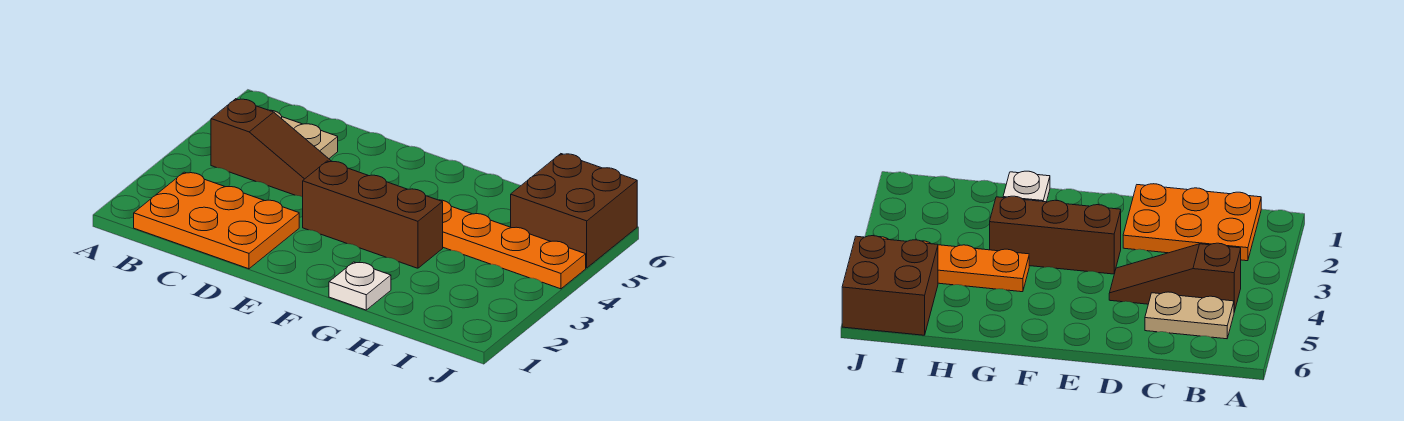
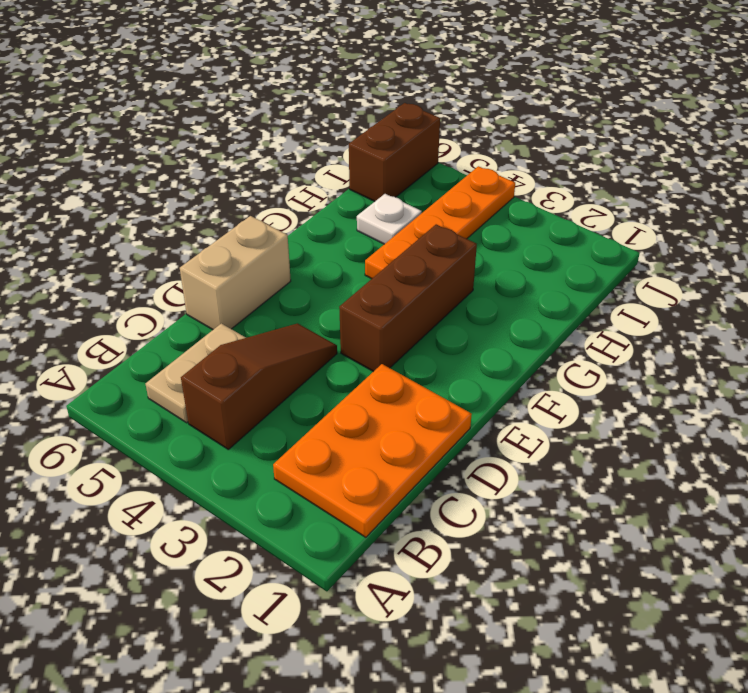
none -> tan brick D6:E6 level 1
white plate G1 level 1 -> white plate H5 level 1
brown brick I5:J6 level 1 -> brown brick I6:J6 level 1

